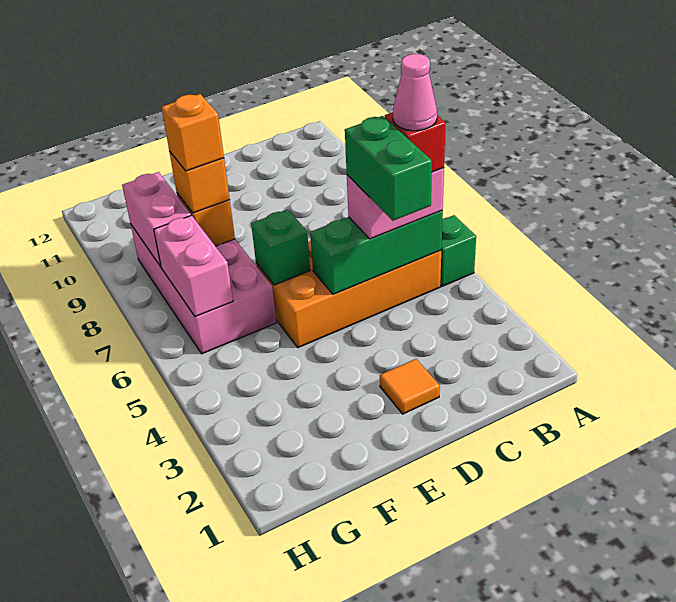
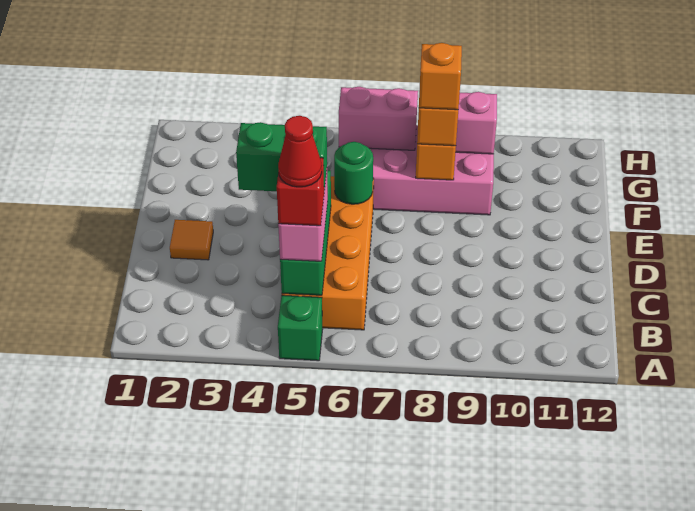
pink cone B5 level 5 -> red cone B5 level 5
green brick E6 level 2 -> green round brick E6 level 2

